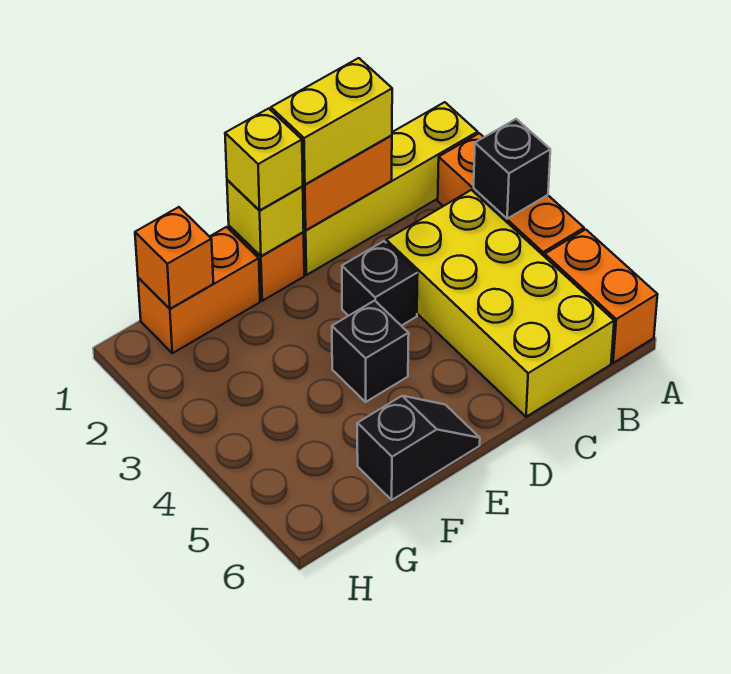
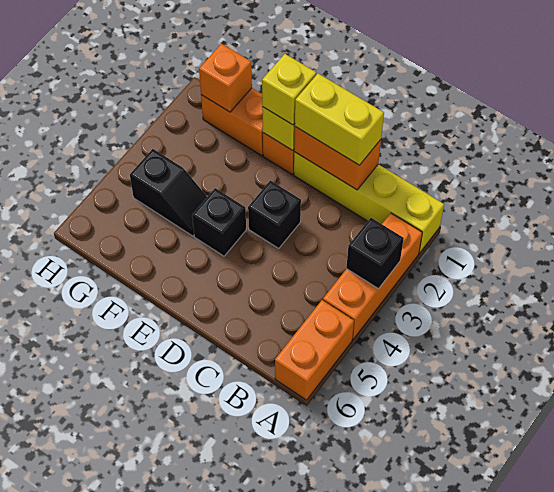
yellow brick B3:C6 level 1 -> none
black slope E6:F6 level 1 top F -> black slope F4:G4 level 1 top G

